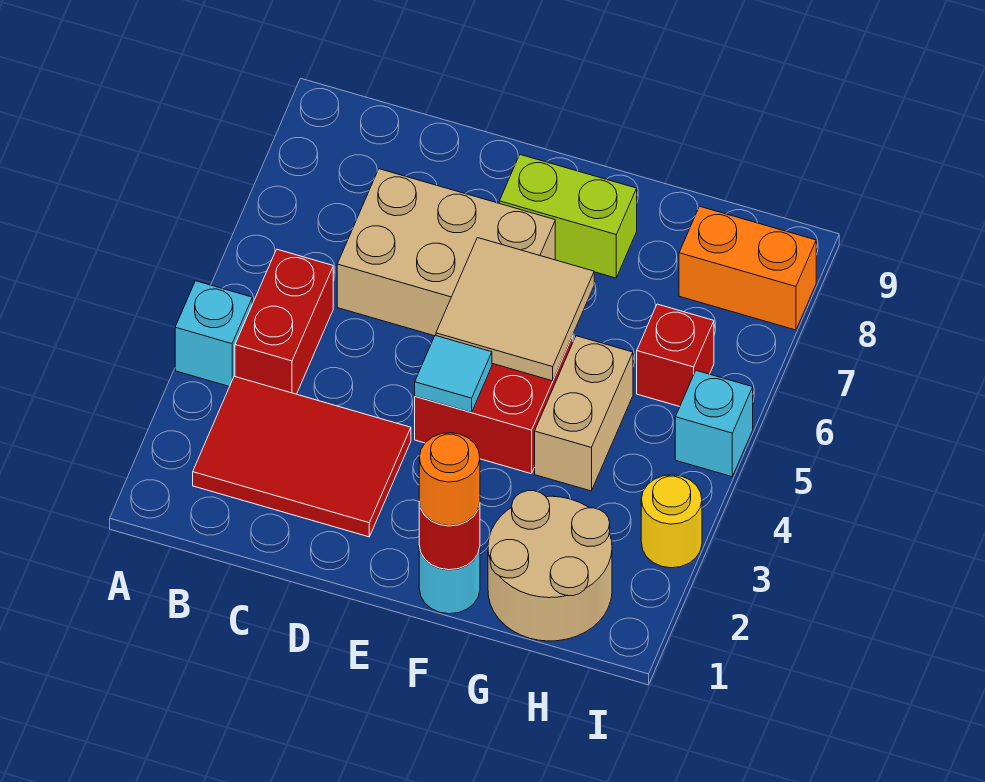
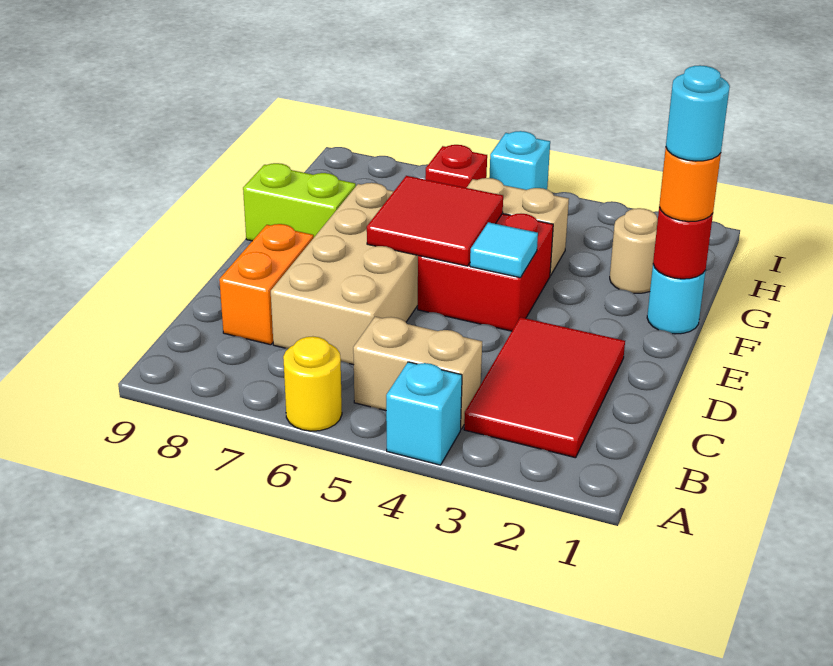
red brick B4:B5 level 1 -> tan brick B4:B5 level 1
tan brick C6:E7 level 1 -> tan brick C6:F7 level 1
tan tile E5:F6 level 2 -> red tile E5:F6 level 2
lime brick E8:F8 level 1 -> lime brick F8:F9 level 1
none -> cyan round brick F1 level 4
tan round brick G1:H2 level 1 -> tan round brick G2 level 1
orange brick H8:I8 level 1 -> orange brick C8:D8 level 1
yellow round brick I3 level 1 -> yellow round brick A6 level 1

